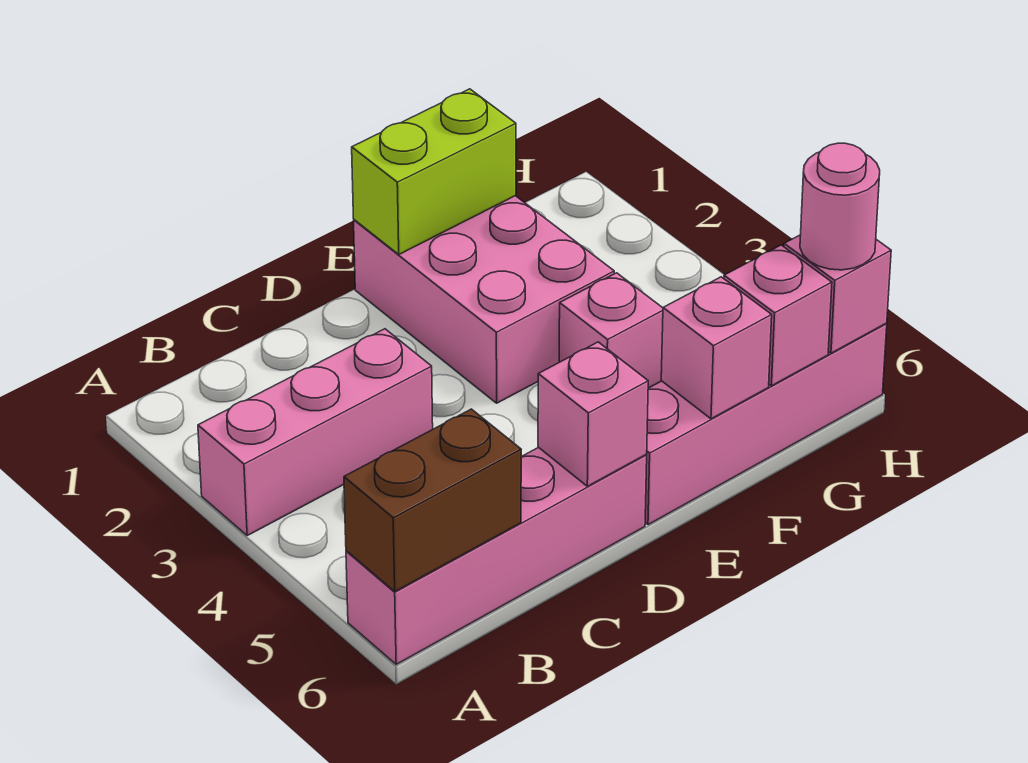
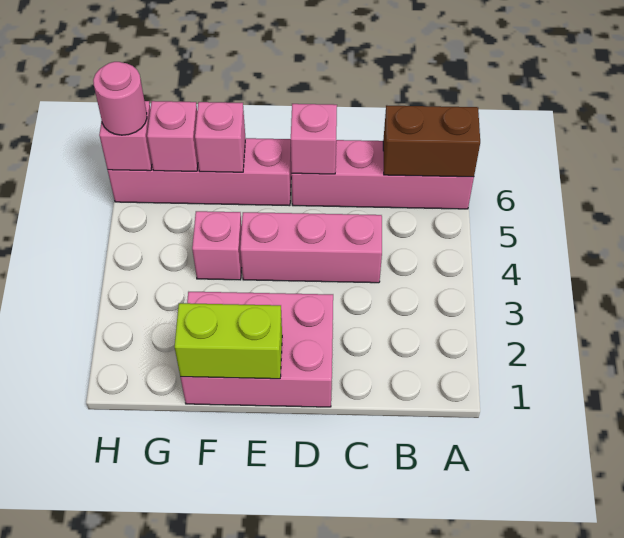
pink brick A3:C3 level 1 -> pink brick C4:E4 level 1
pink brick E1:F3 level 1 -> pink brick D1:F2 level 1

